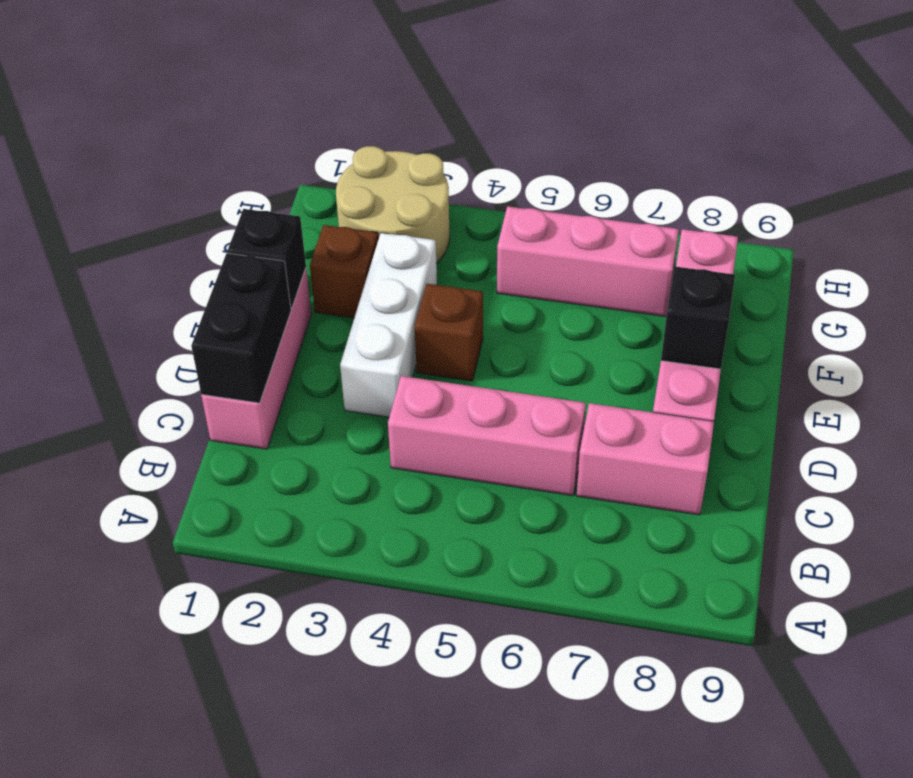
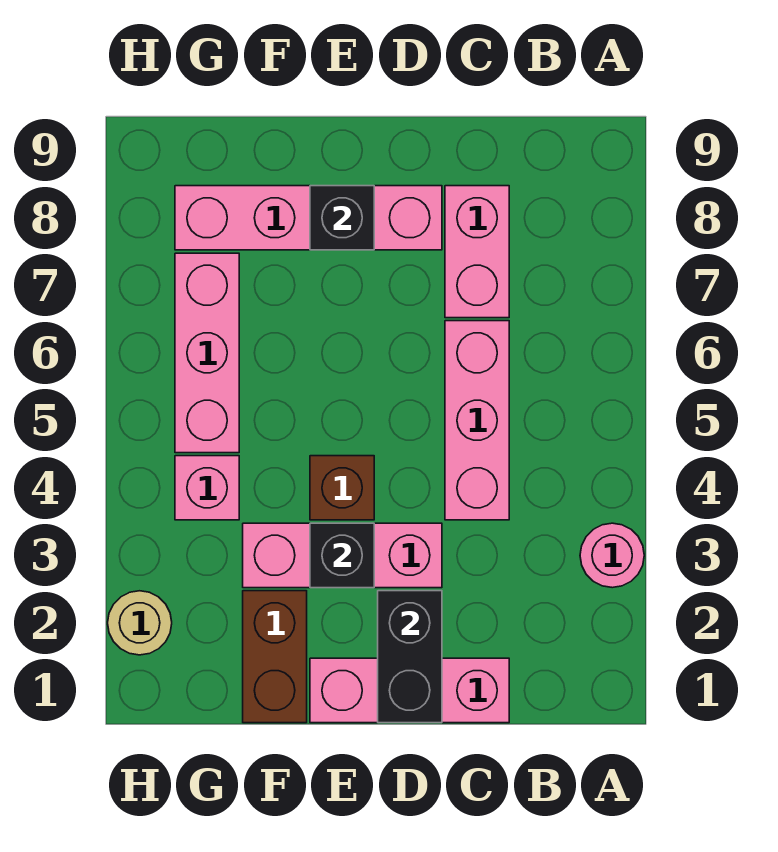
none -> pink round brick A3 level 1
black brick C1:D1 level 2 -> black brick D1:D2 level 2
white brick D3:F3 level 1 -> pink brick D3:F3 level 1
black brick E1 level 2 -> black brick E3 level 2
brown brick F2 level 1 -> brown brick F1:F2 level 1
tan round brick G2:H3 level 1 -> tan round brick H2 level 1
none -> pink brick G4 level 1

